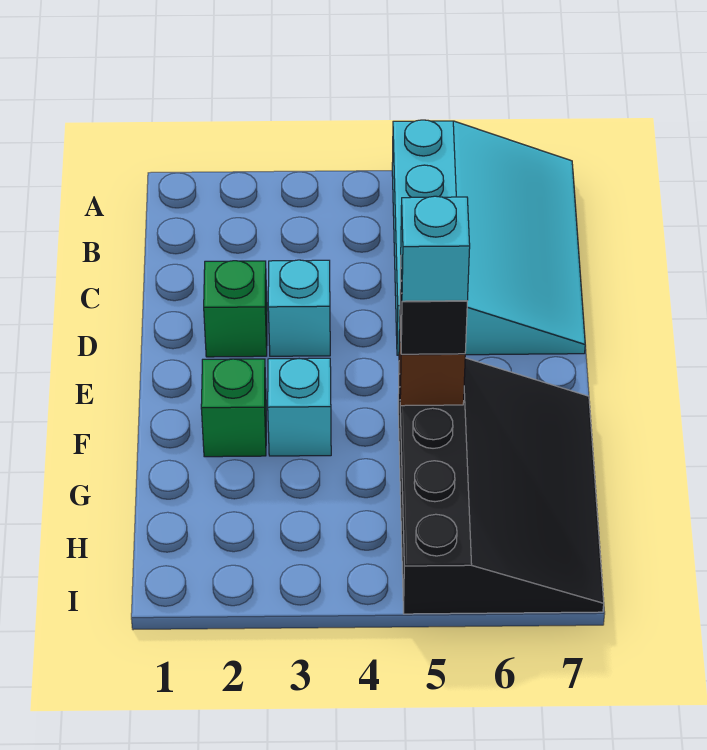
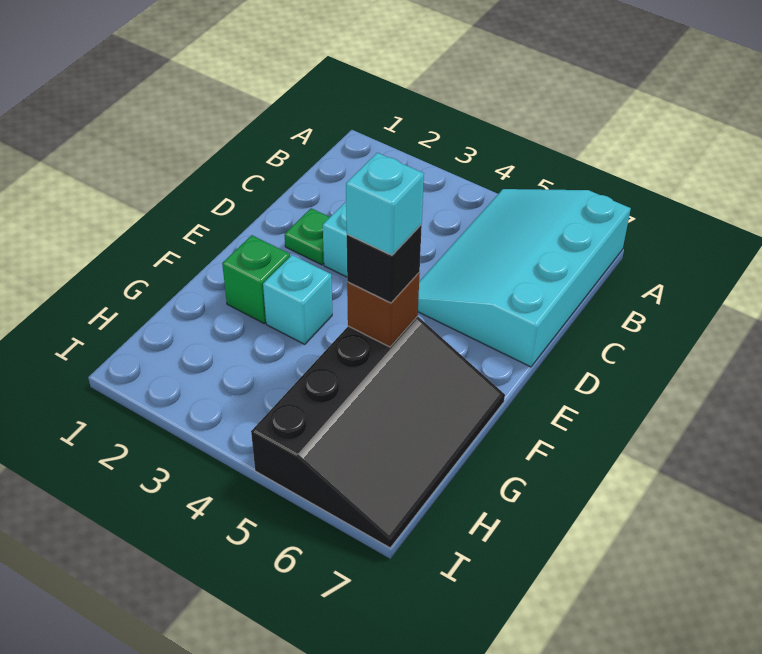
cyan slope A5:D7 level 1 top 5 -> cyan slope A5:D7 level 1 top 7
green brick D2 level 1 -> green plate D2 level 1

